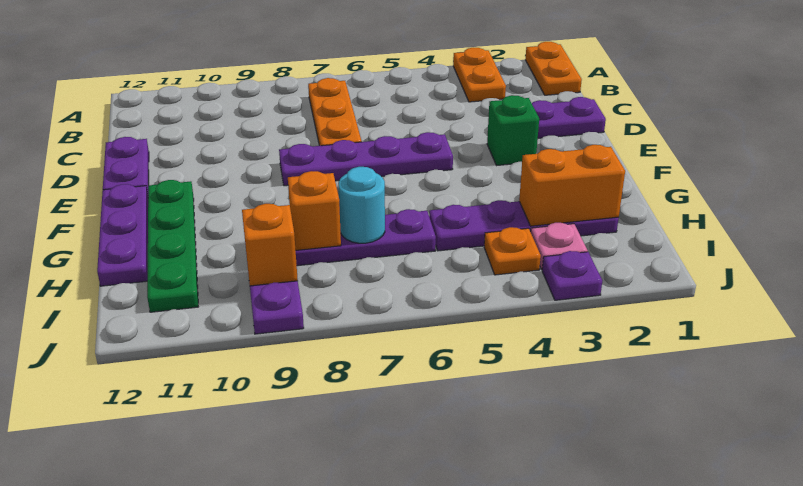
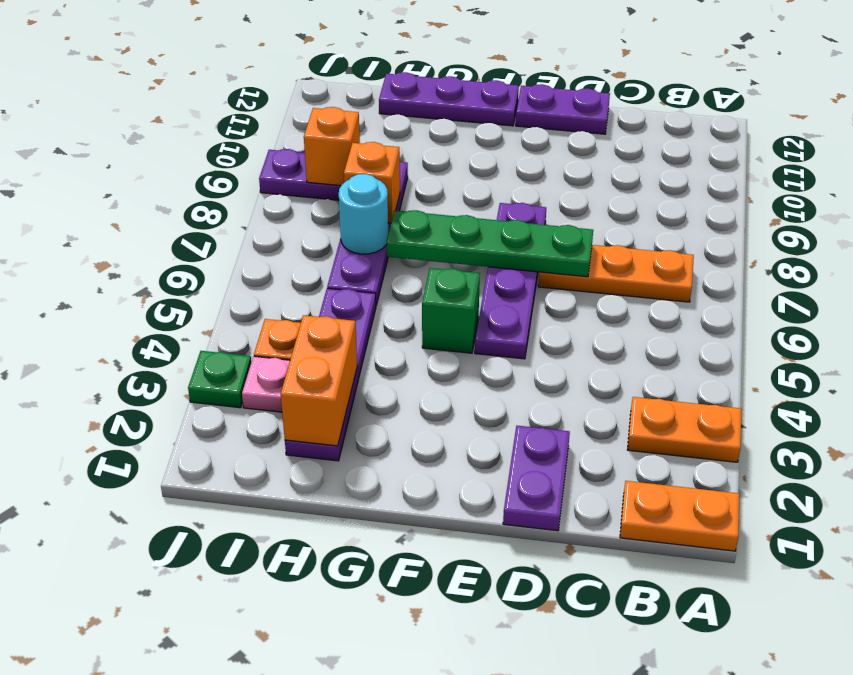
green brick E3 level 1 -> green brick F5 level 1
green plate F11:I11 level 1 -> green plate D7:G7 level 2
purple plate J3 level 1 -> green plate J3 level 1

